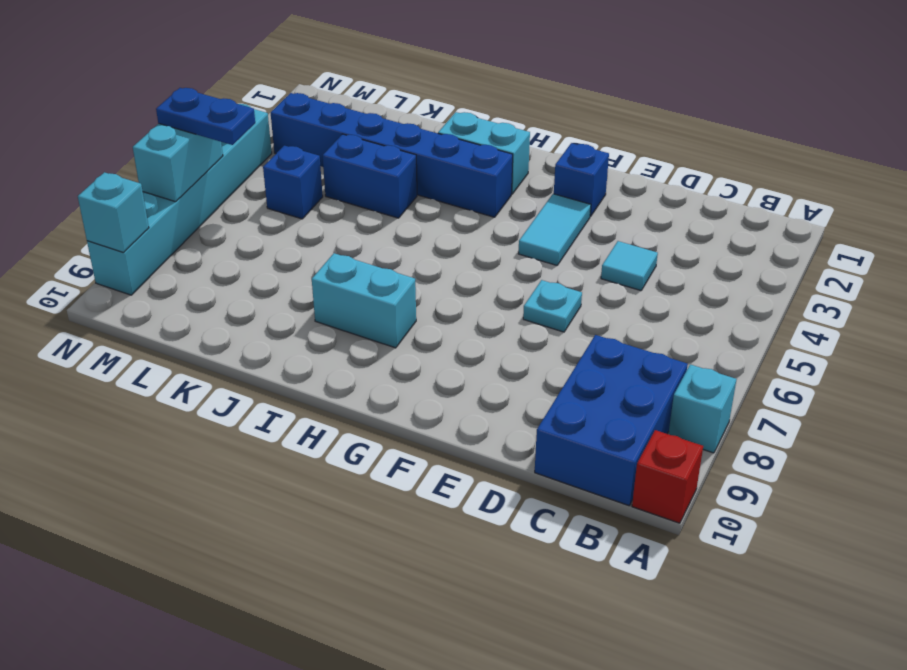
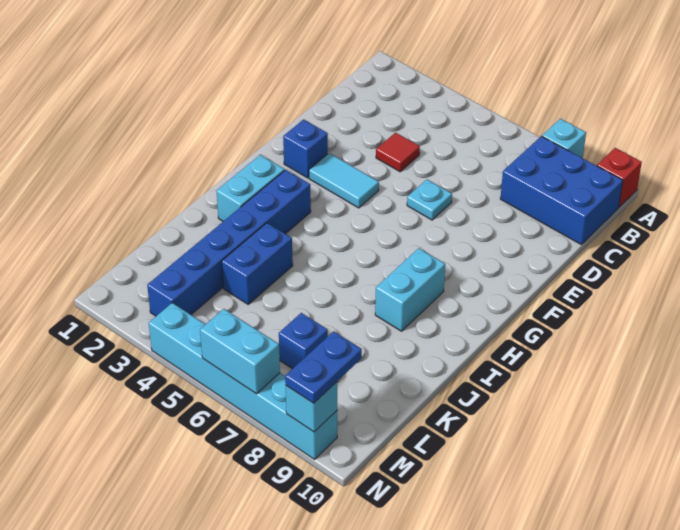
cyan tile D4 level 1 -> red tile D4 level 1
blue brick L5 level 1 -> blue brick L7 level 1
blue plate M6:N6 level 3 -> blue plate M9:N9 level 3

